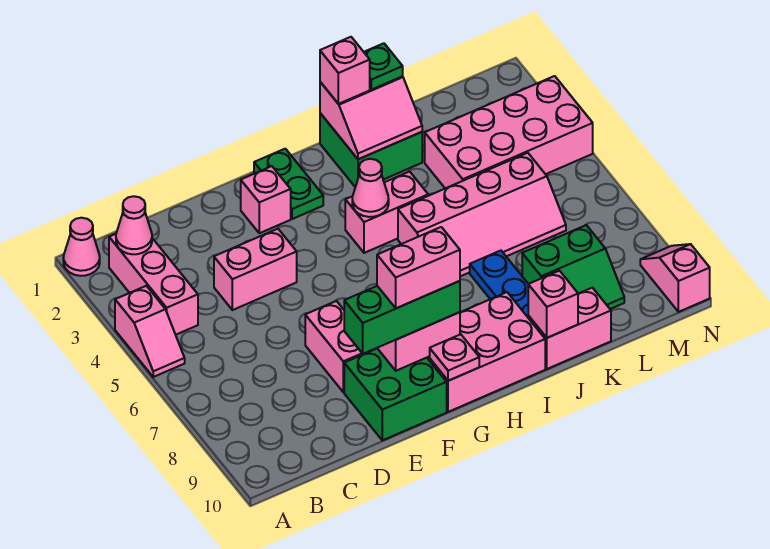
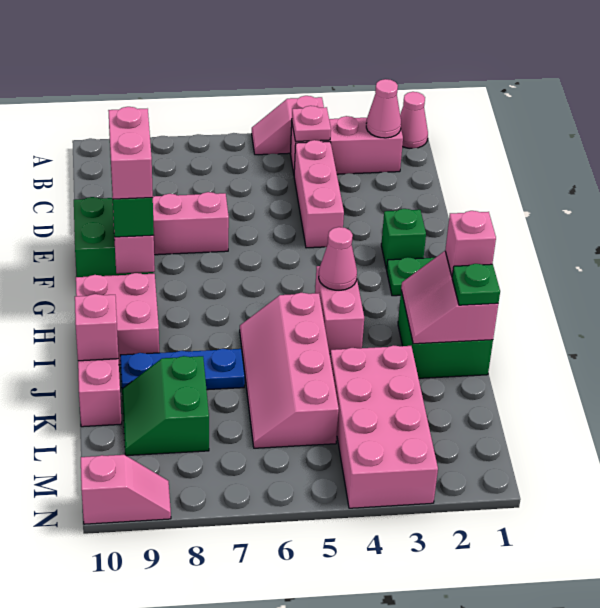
pink brick D4:E4 level 1 -> pink brick C4:E4 level 1
pink brick F2 level 1 -> green brick F2 level 1
pink brick G9:I10 level 1 -> pink brick H9:I10 level 1
pink plate G10 level 2 -> pink plate B4 level 2

